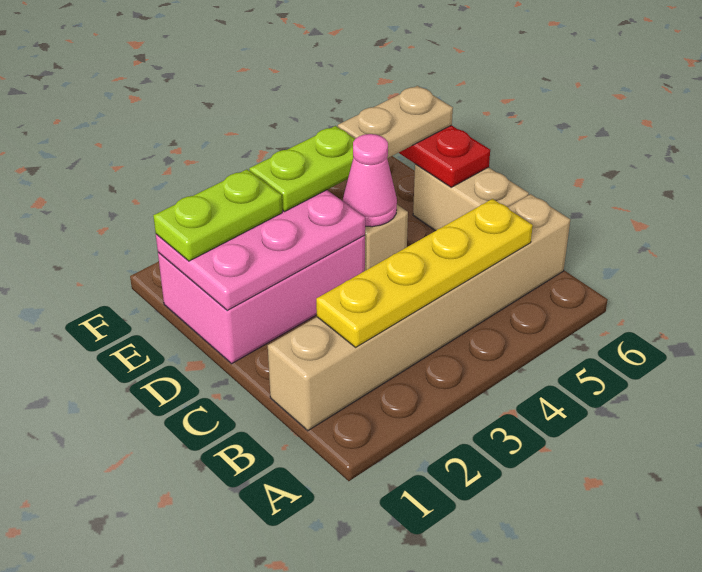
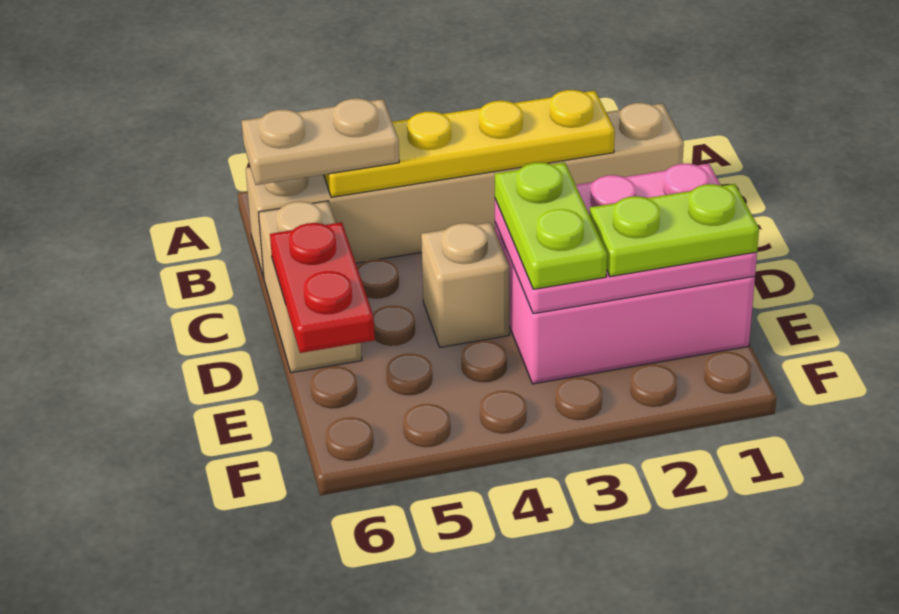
pink cone D4 level 2 -> none
lime plate E3:E4 level 3 -> lime plate D3:E3 level 3
tan plate E5:E6 level 3 -> tan plate B5:B6 level 3

